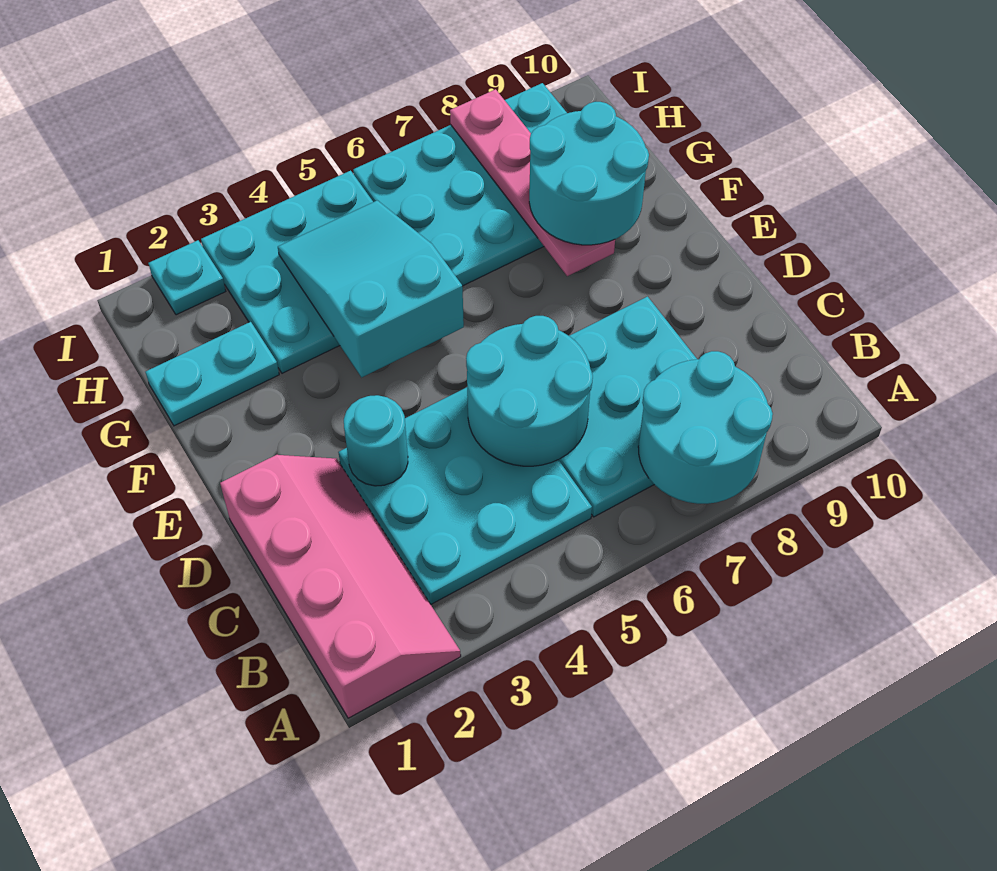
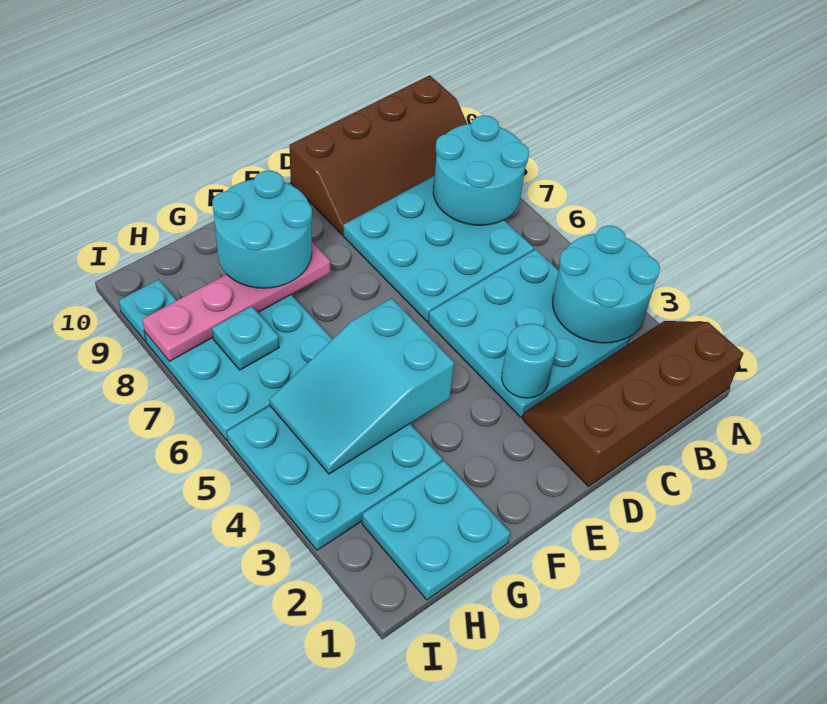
pink slope A1:D2 level 1 top 1 -> brown slope A1:D2 level 1 top 1
none -> brown slope A9:D10 level 1 top 10
cyan round brick C5:D6 level 2 -> cyan round brick A3:B4 level 2
cyan plate G1:G2 level 1 -> cyan plate G1:H2 level 1
cyan plate I2 level 1 -> cyan plate H7 level 2

